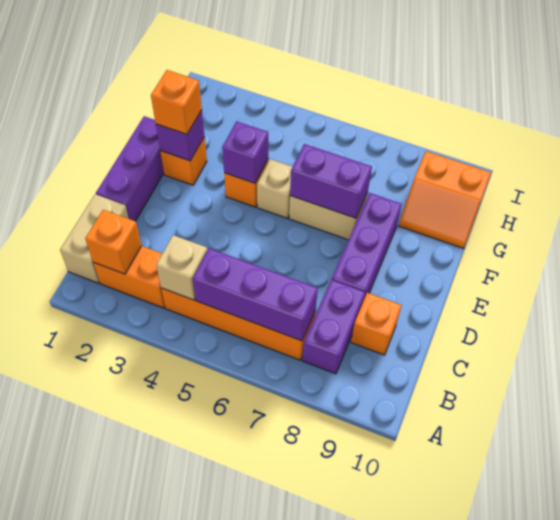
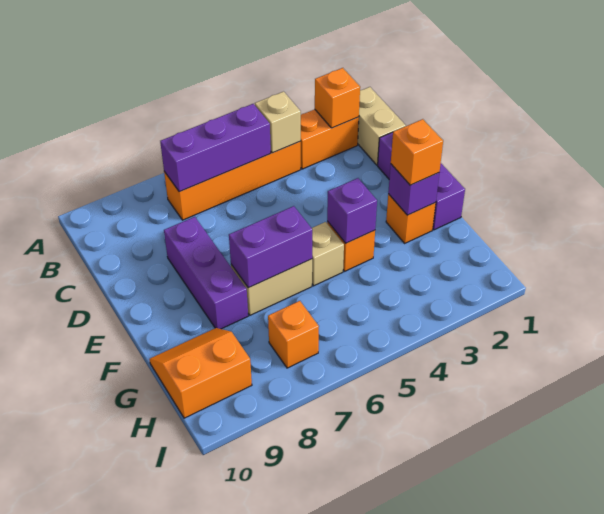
purple brick B8:C8 level 1 -> none
orange brick C9 level 1 -> orange brick H7 level 1

